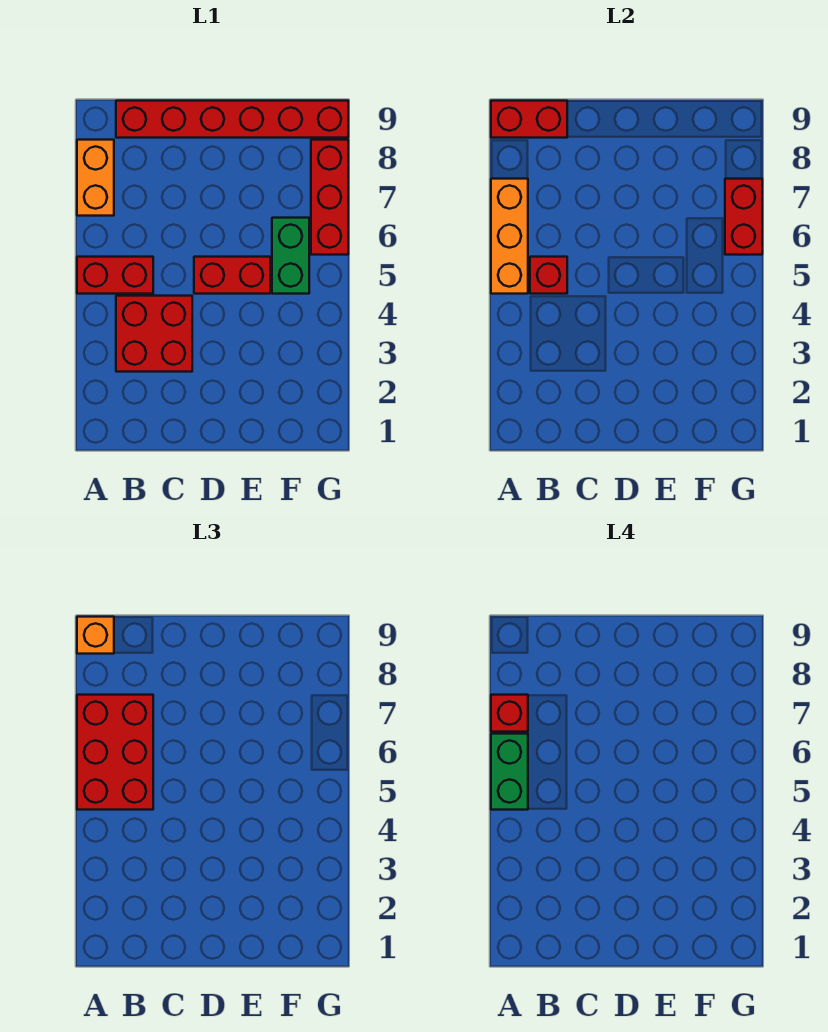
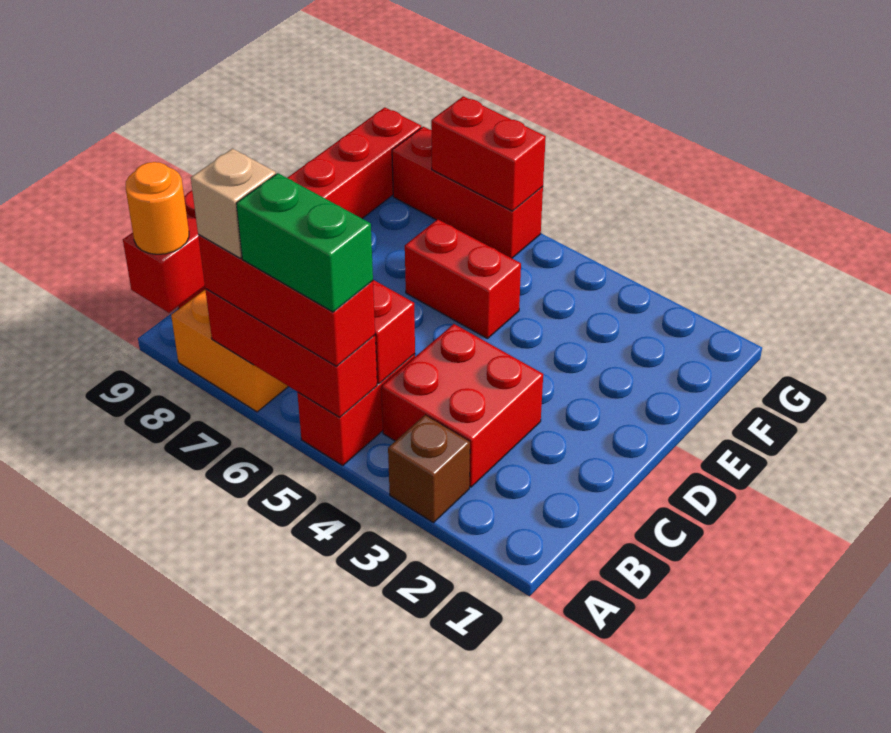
none -> brown brick A3 level 1
orange brick A5:A7 level 2 -> red brick A5:A7 level 2
red brick A5:B7 level 3 -> red brick A5:A7 level 3
red brick A7 level 4 -> tan brick A7 level 4
orange brick A9 level 3 -> orange round brick A9 level 3
red brick D5:E5 level 1 -> red brick E5:E6 level 1
green brick F5:F6 level 1 -> none

